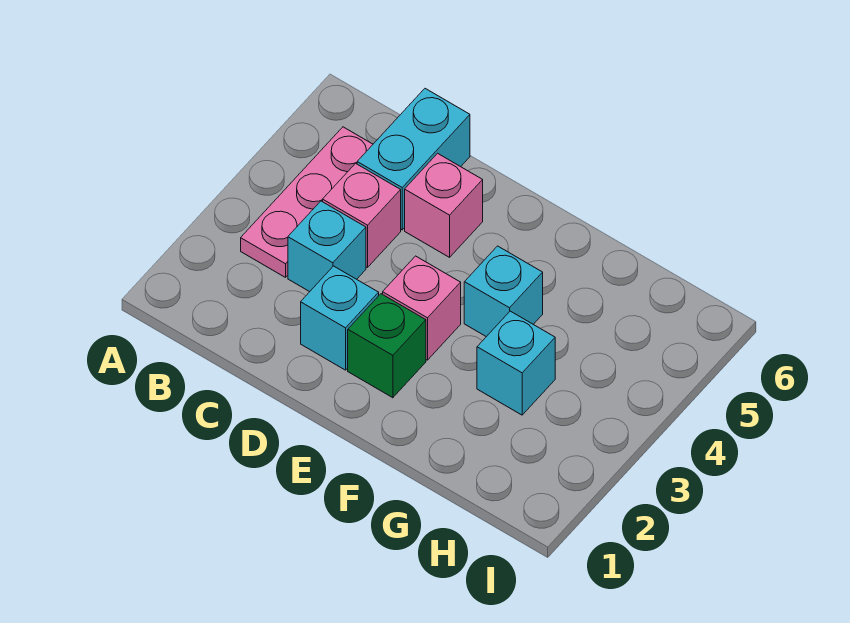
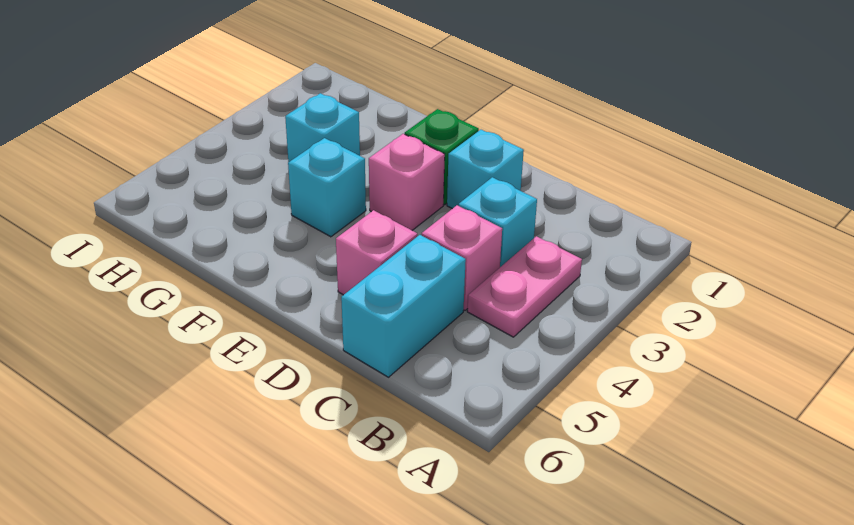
pink plate B3:B5 level 1 -> pink plate B3:B4 level 1

